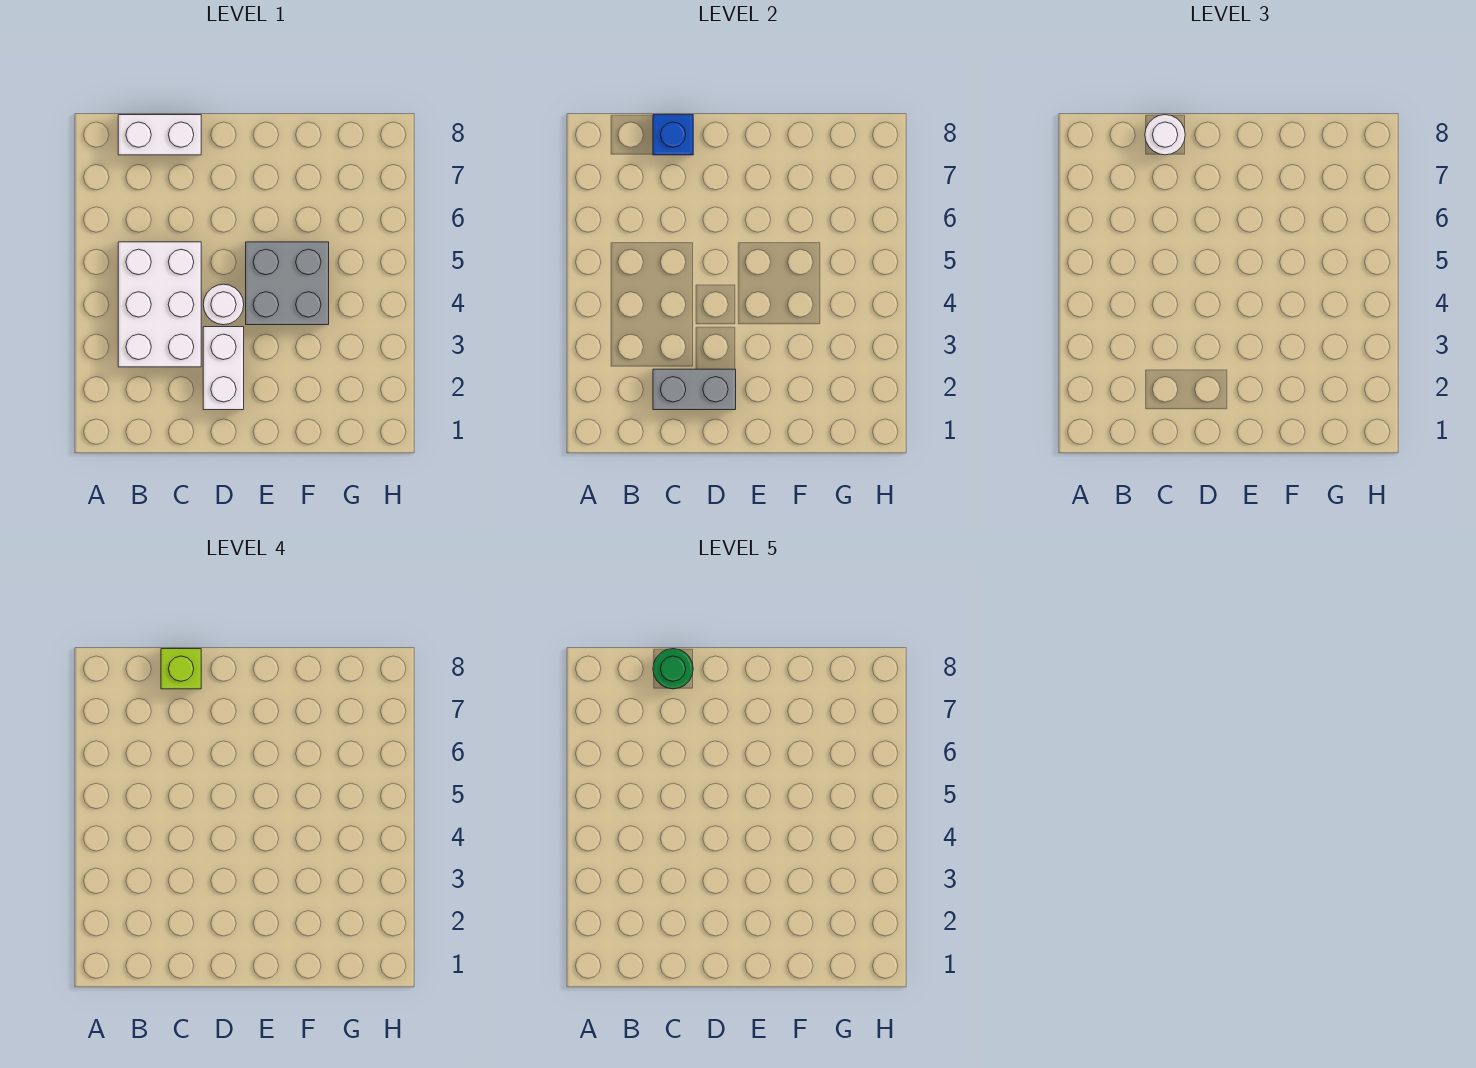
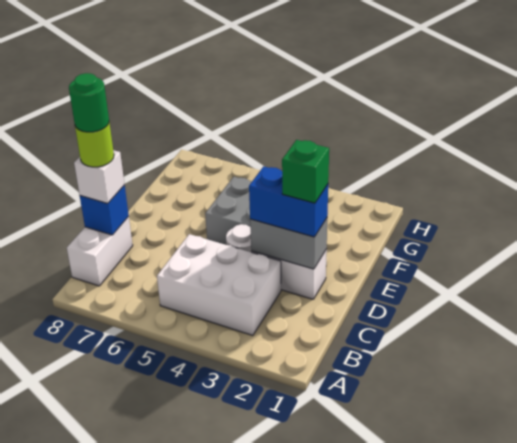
grey brick C2:D2 level 2 -> grey brick D2:D3 level 2
white round brick C8 level 3 -> white brick C8 level 3
lime brick C8 level 4 -> lime round brick C8 level 4
none -> blue brick D2:D3 level 3
none -> green brick D2 level 4

